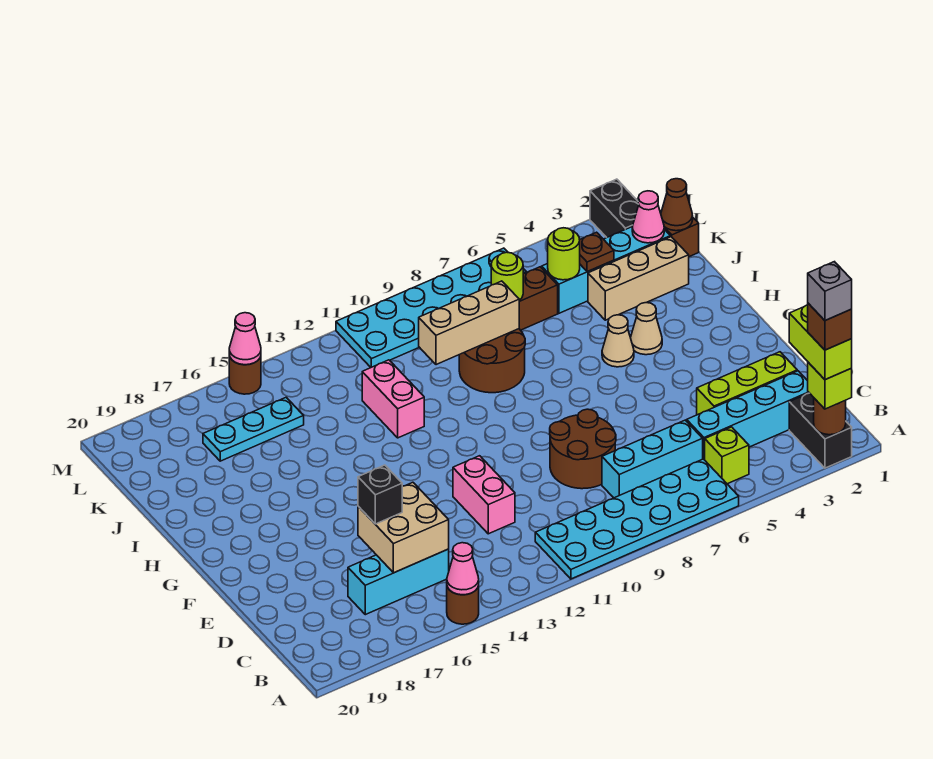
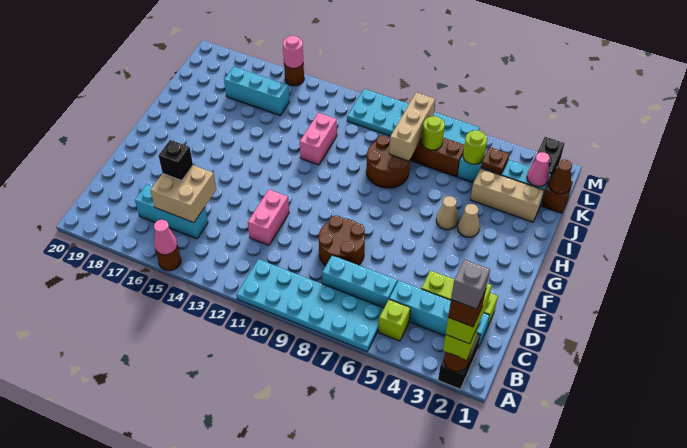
tan brick J8:J10 level 2 -> tan brick J8:L8 level 2
cyan plate K15:K17 level 1 -> cyan brick K15:K17 level 1
pink cone M15 level 2 -> pink round brick M15 level 2

